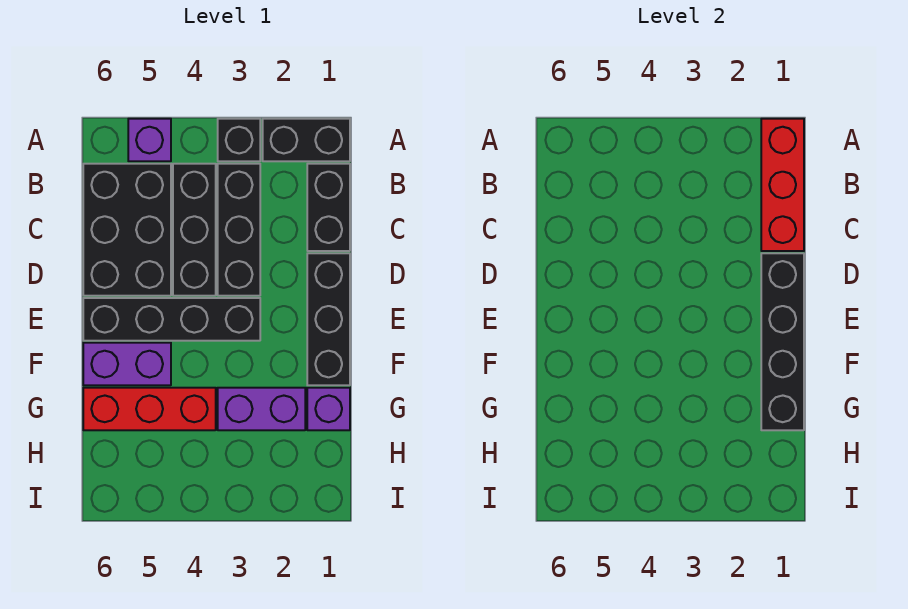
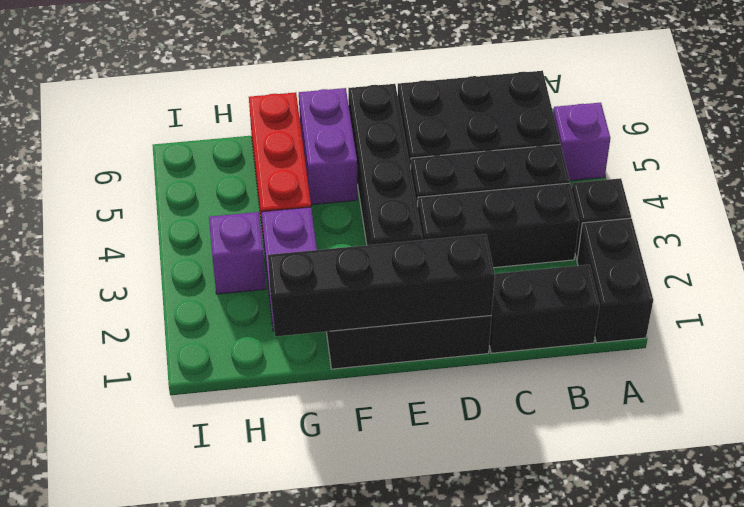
red brick A1:C1 level 2 -> none
purple brick G1 level 1 -> purple brick H3 level 1

